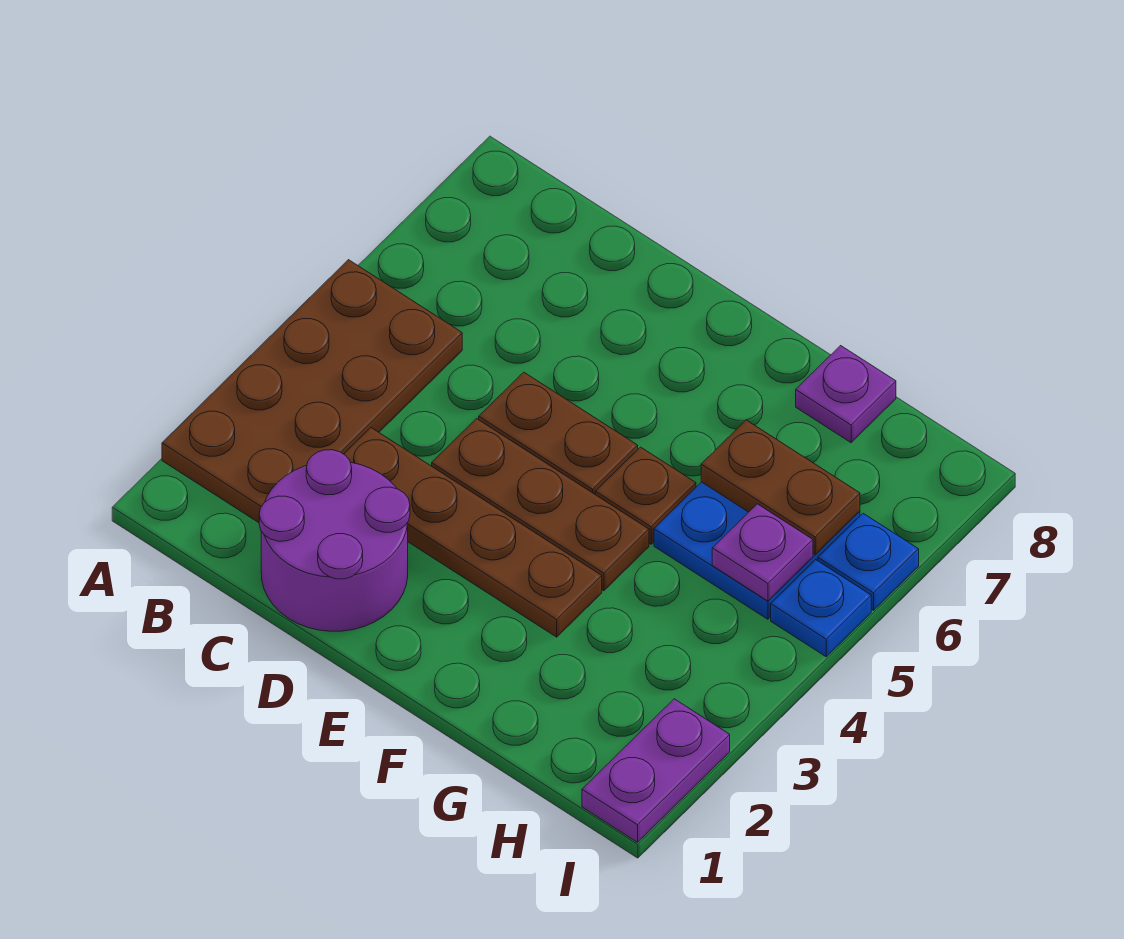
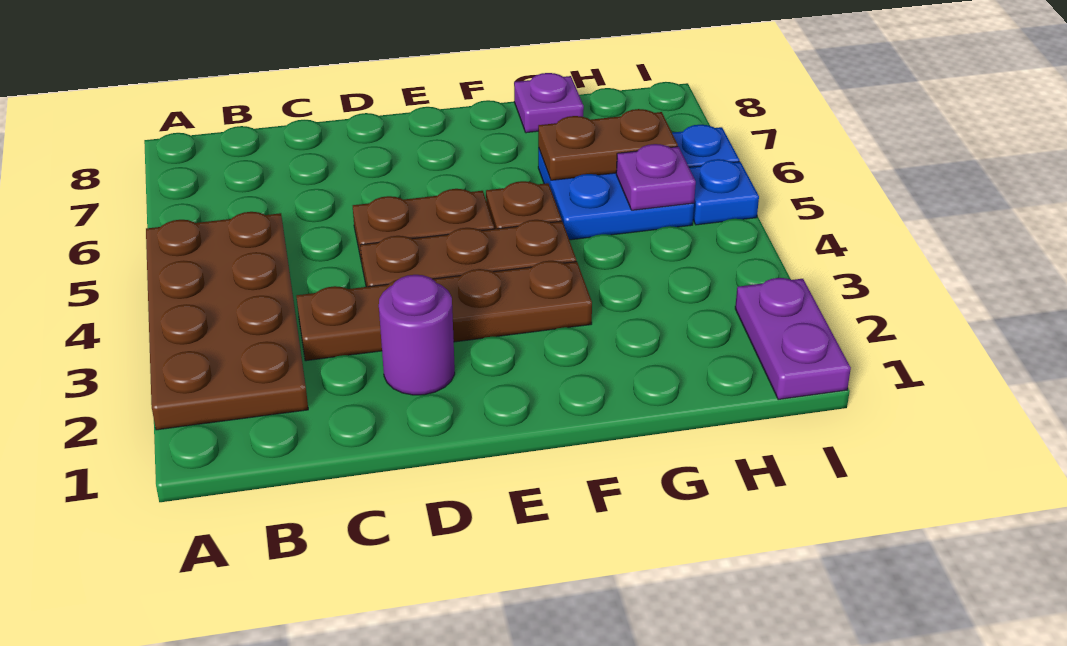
purple round brick C1:D2 level 1 -> purple round brick D2 level 1

